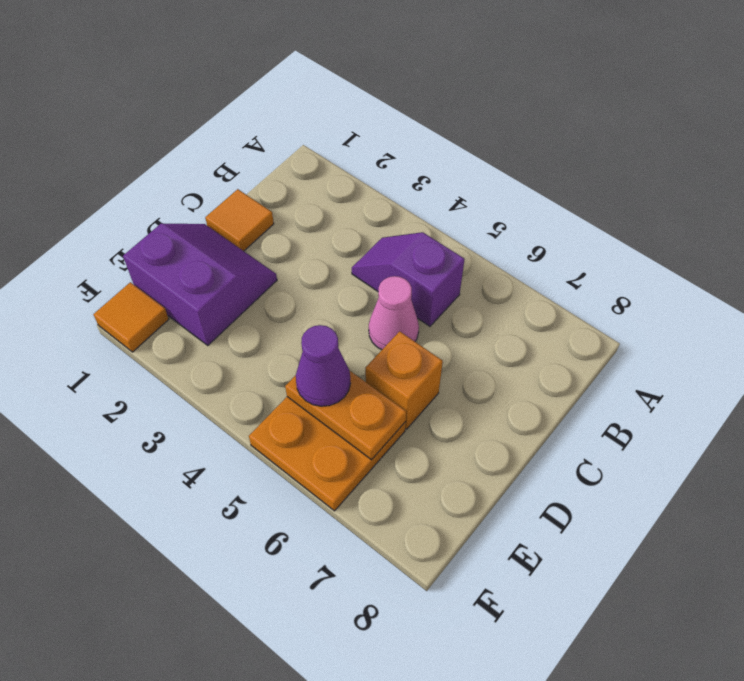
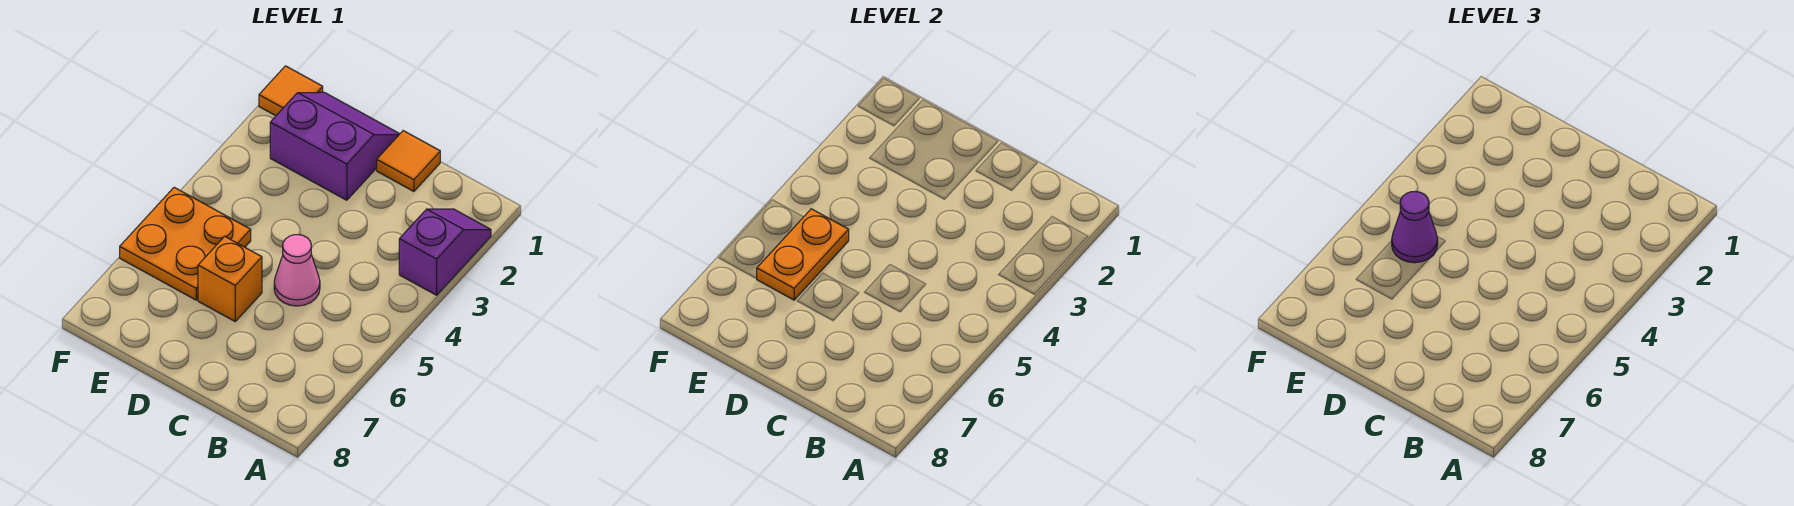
purple slope B4:B5 level 1 top 5 -> purple slope A2:A3 level 1 top 3
purple slope D1:E2 level 1 top E -> purple slope D1:E2 level 1 top 2

